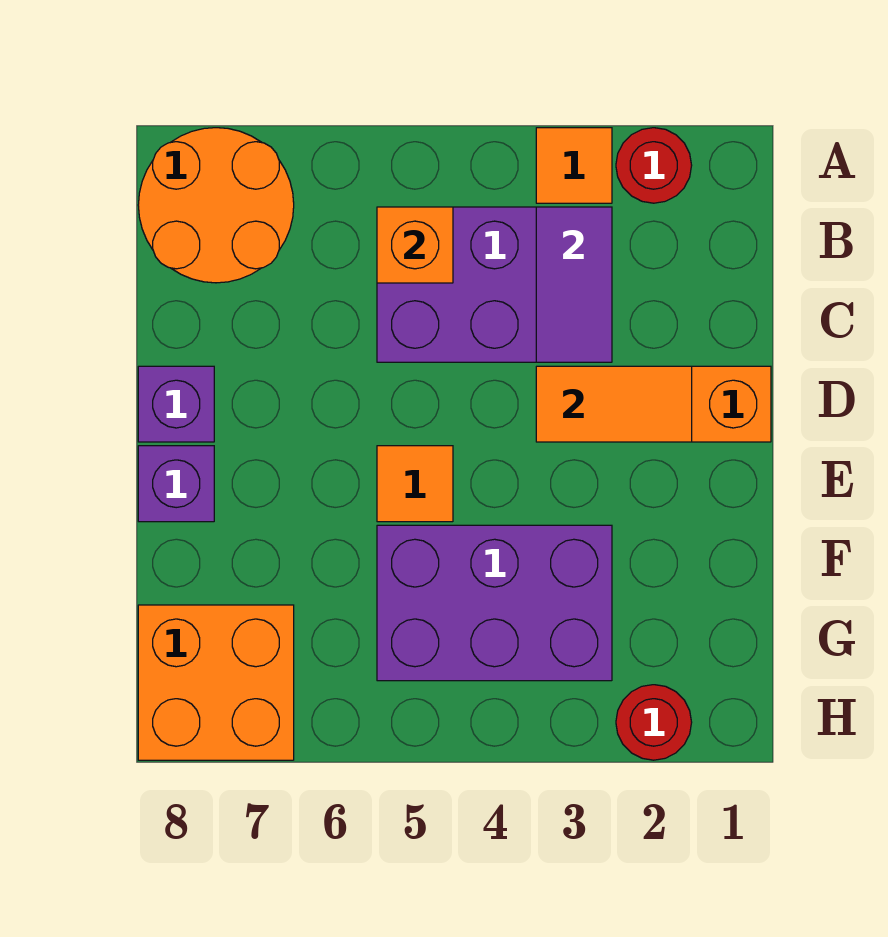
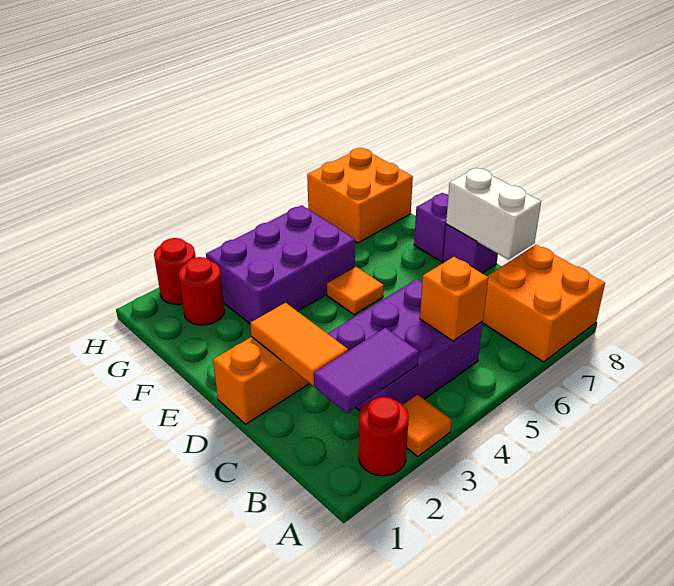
orange round brick A7:B8 level 1 -> orange brick A7:B8 level 1
purple tile B3:C3 level 2 -> purple tile B2:B3 level 2
none -> white brick C8:D8 level 2
orange tile D2:D3 level 2 -> orange tile C2:D2 level 2
none -> red round brick G2 level 1

